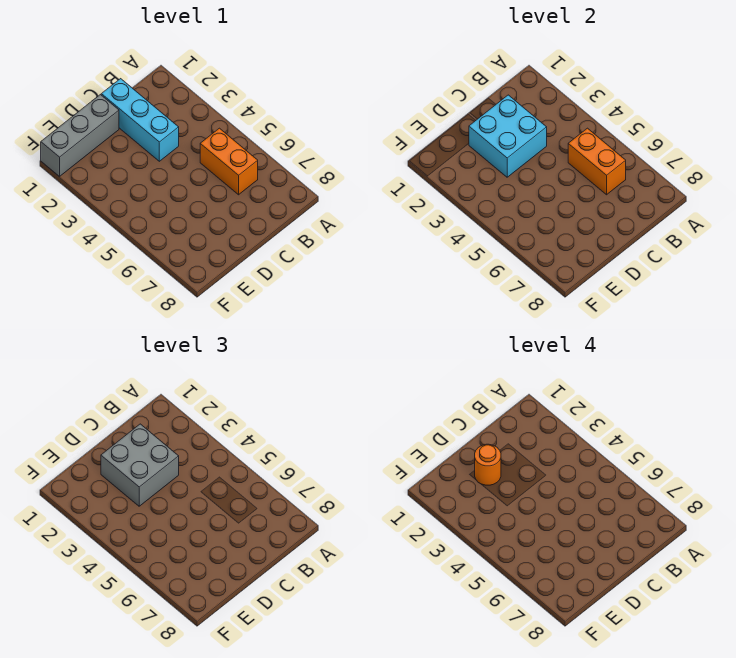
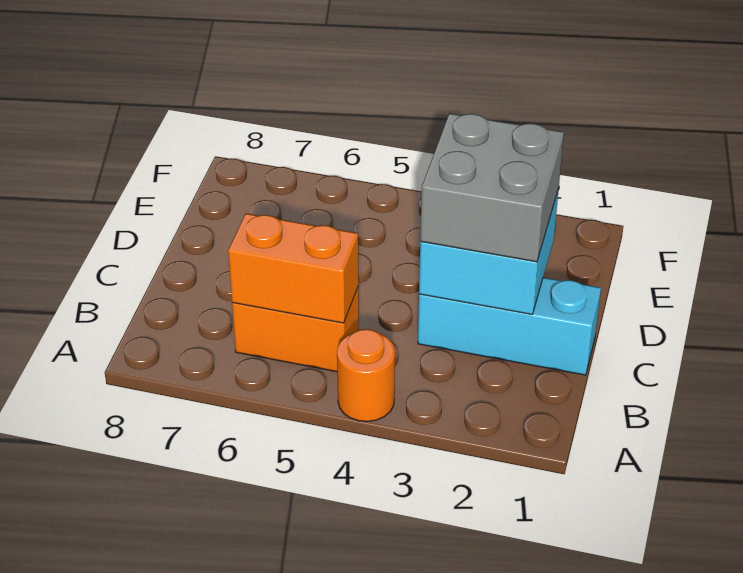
grey brick D1:F1 level 1 -> none
orange round brick D2 level 4 -> orange round brick A4 level 1

